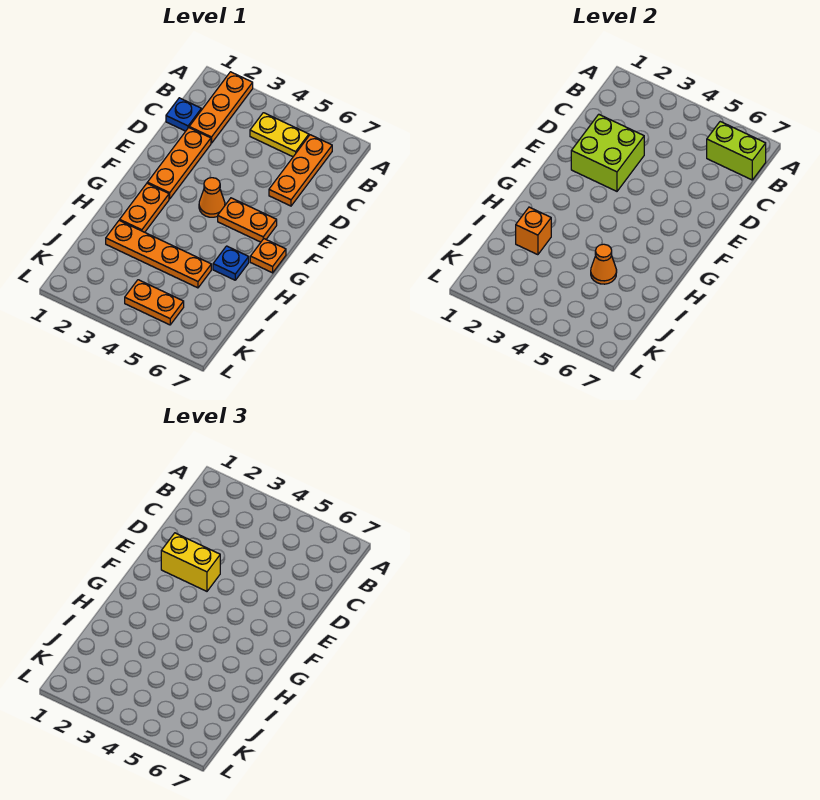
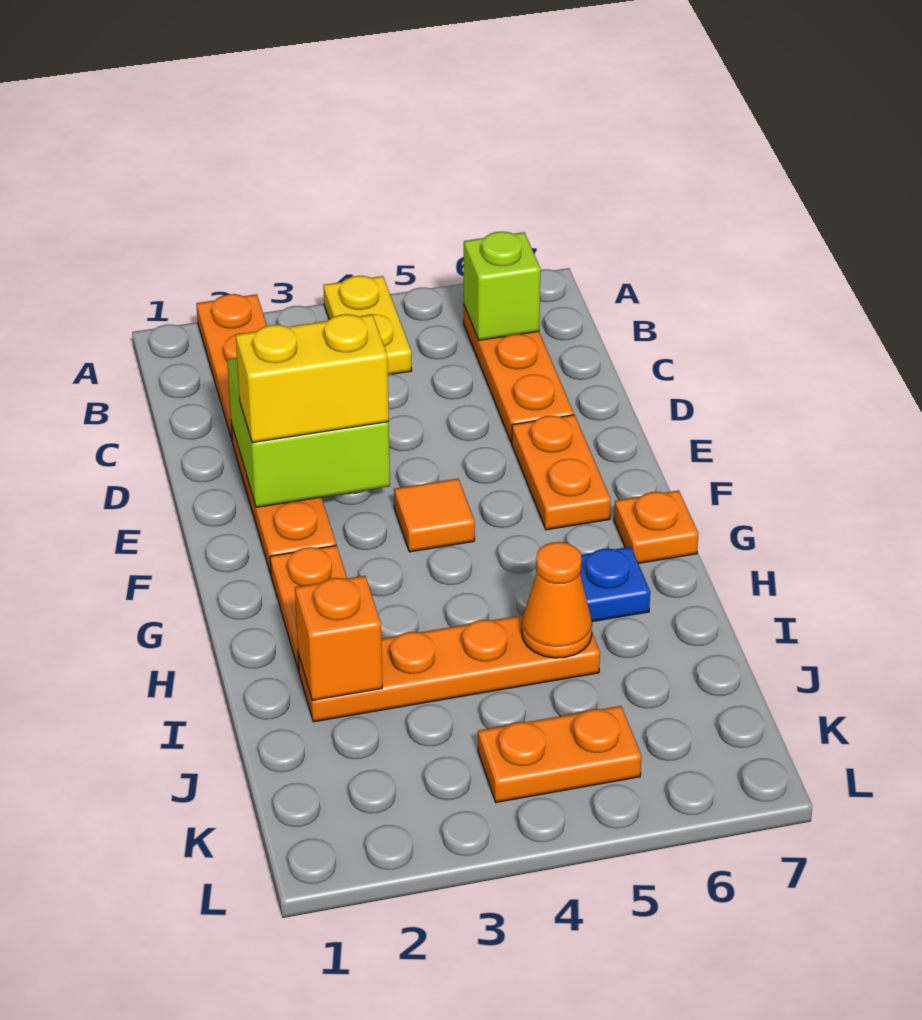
yellow plate B4:B5 level 1 -> yellow plate A4:B4 level 1
lime brick B6:B7 level 2 -> lime brick B6 level 2
blue plate C1 level 1 -> none
orange cone F4 level 1 -> orange tile F4 level 1
orange plate F5:F6 level 1 -> orange plate E6:F6 level 1

